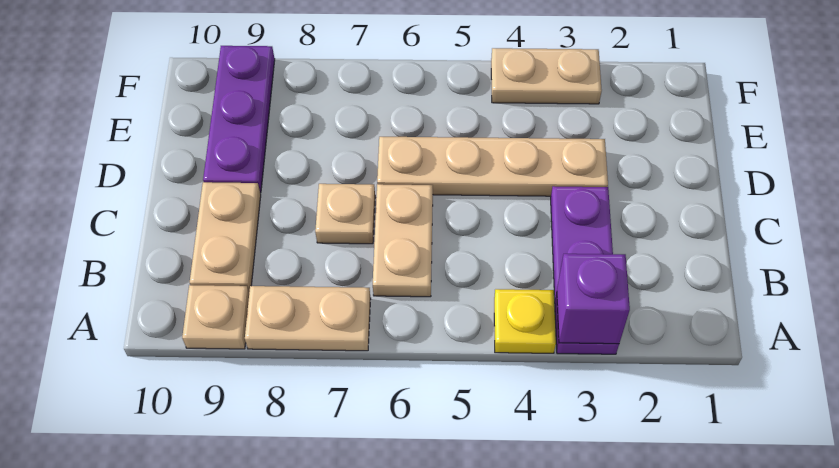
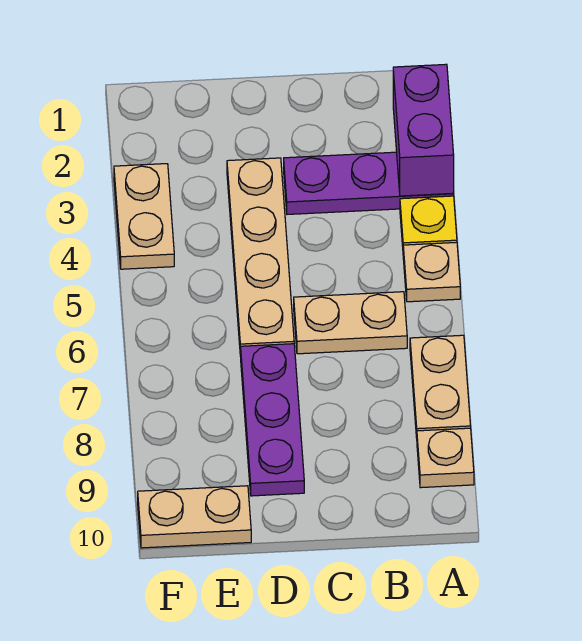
purple brick A3 level 2 -> purple brick A2:A3 level 2
tan plate B9:C9 level 1 -> tan plate E10:F10 level 1
tan plate C7 level 1 -> tan plate A5 level 1
purple plate D9:F9 level 1 -> purple plate D7:D9 level 1

